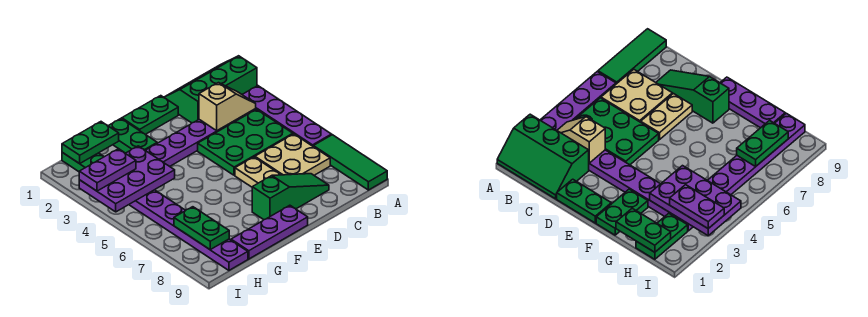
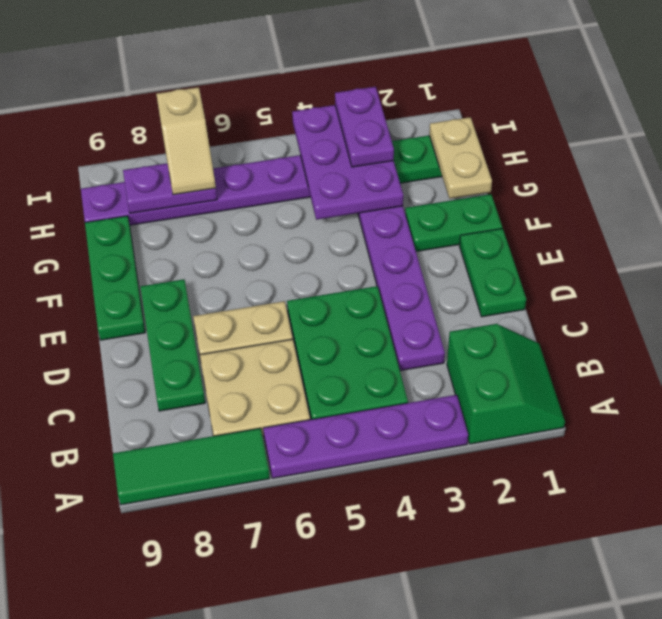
green slope A1:C2 level 1 top 2 -> green slope A1:B2 level 1 top 2
tan slope B3:C3 level 2 top C -> tan slope H7:I7 level 3 top I
green slope C8:E8 level 1 top E -> green plate C8:E8 level 1
purple plate E9:G9 level 1 -> green plate E9:G9 level 1
green plate G1:H1 level 2 -> tan plate G1:H1 level 2
green plate H7:H8 level 2 -> purple plate H7:H8 level 2

